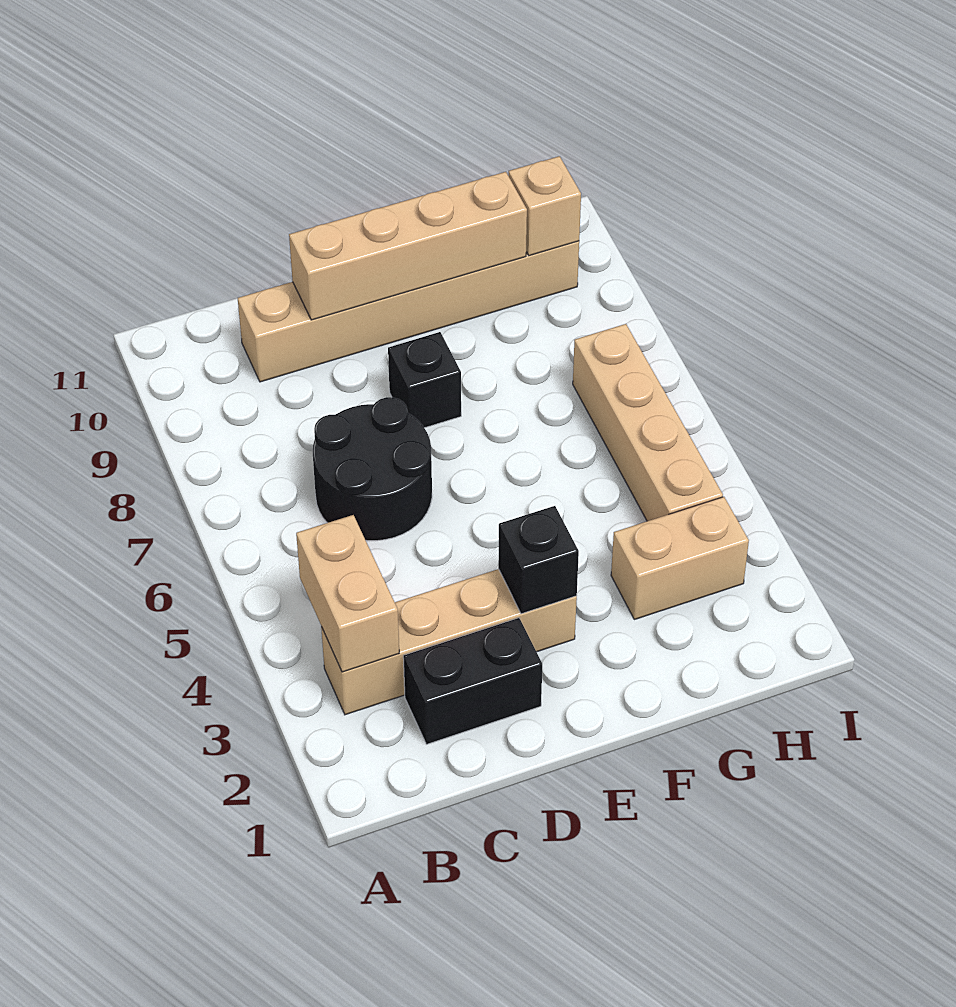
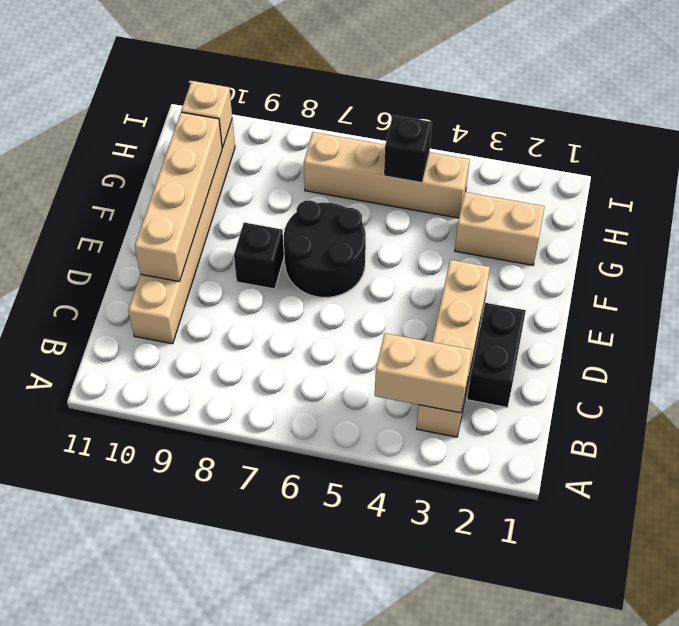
black round brick C6:D7 level 1 -> black round brick E6:F7 level 1
black brick E3 level 2 -> black brick H5 level 2
tan brick G3:H3 level 1 -> tan brick G2:G3 level 1

